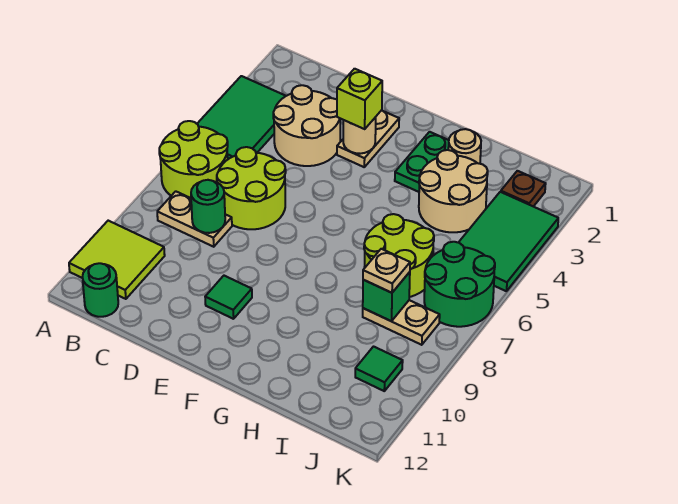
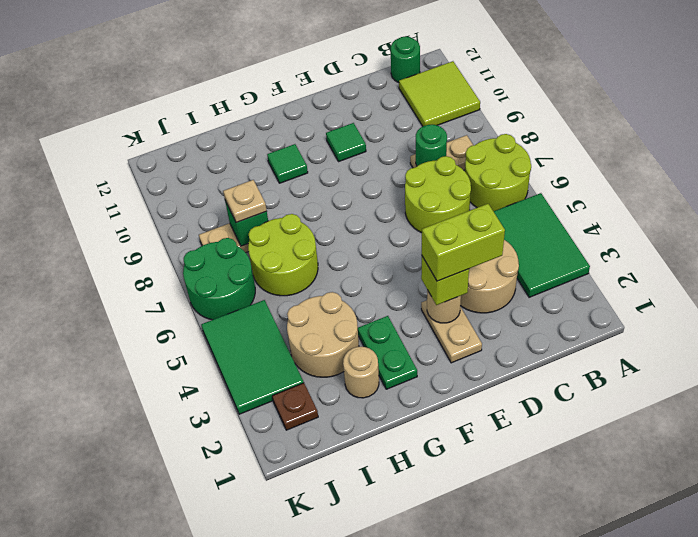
none -> lime brick D3:E3 level 4
green tile J10 level 1 -> green tile G10 level 1

